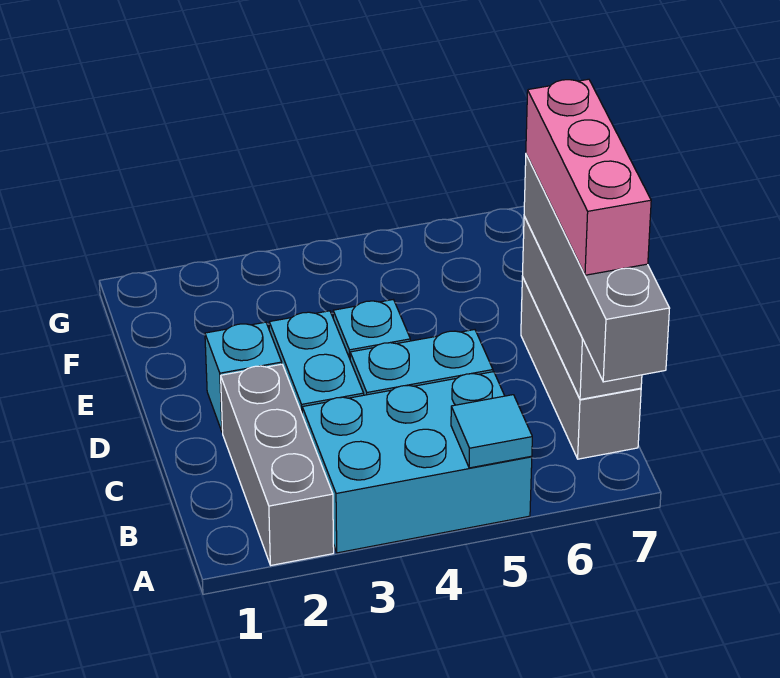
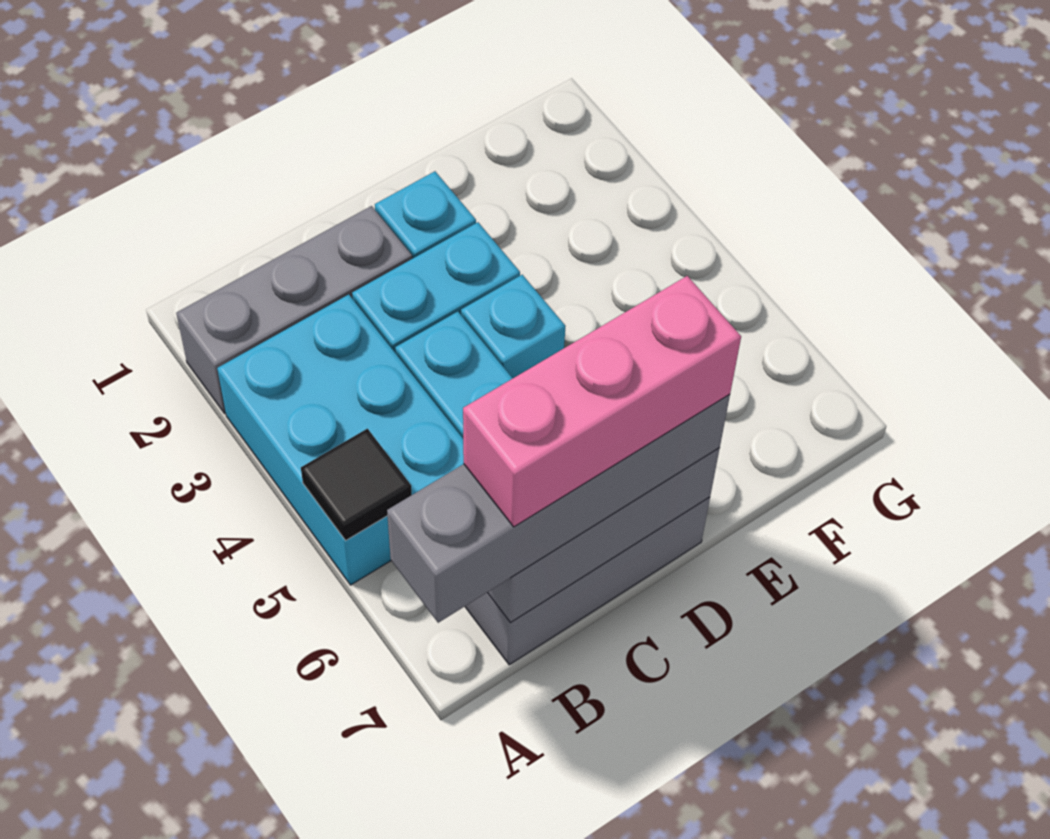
cyan tile A5 level 2 -> black tile A5 level 2

